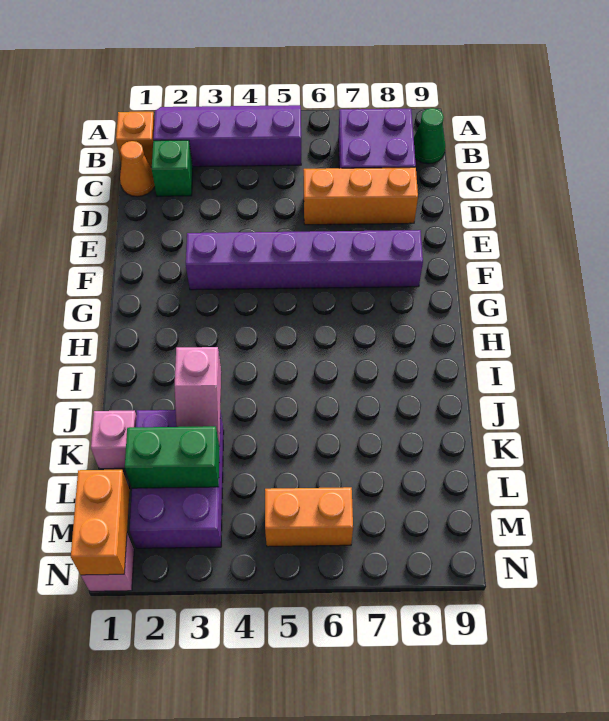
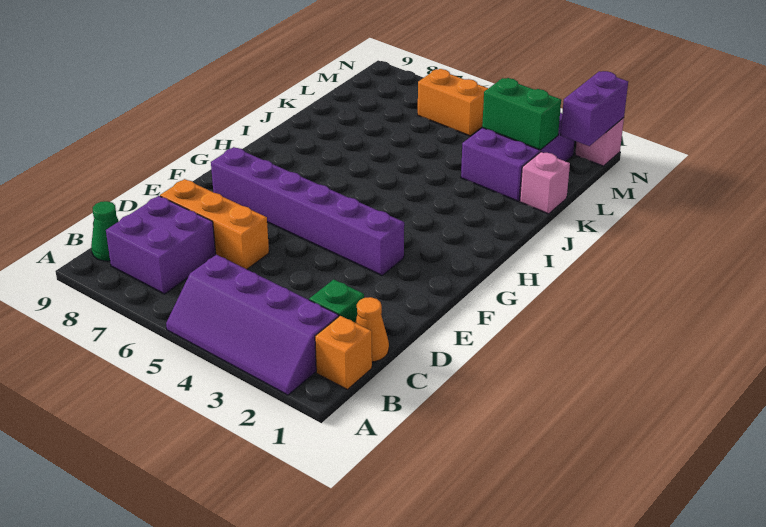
pink slope J3:K3 level 2 top J -> none
orange brick M1:N1 level 2 -> purple brick M1:N1 level 2

